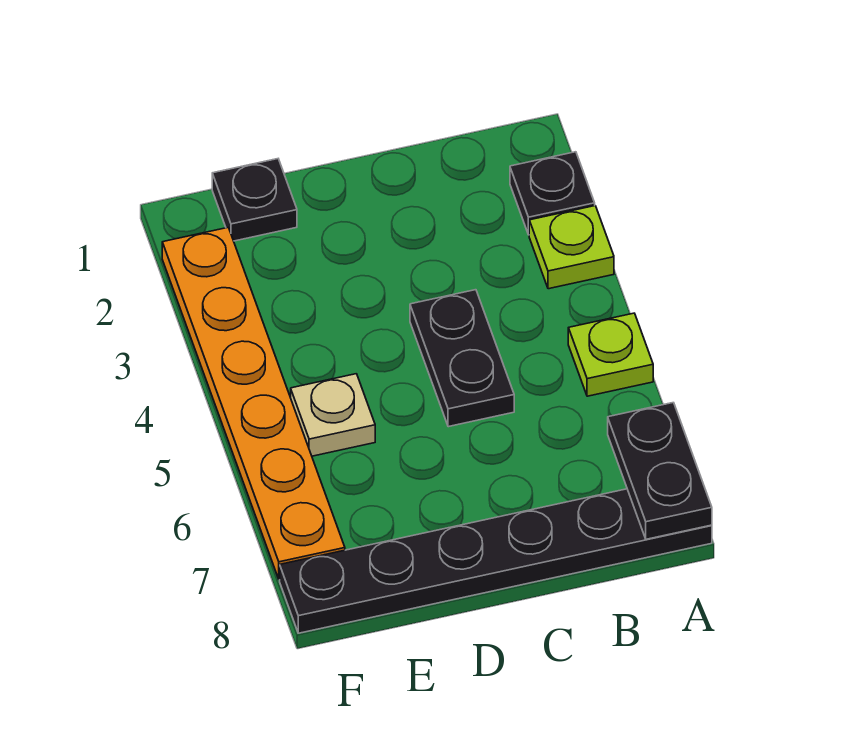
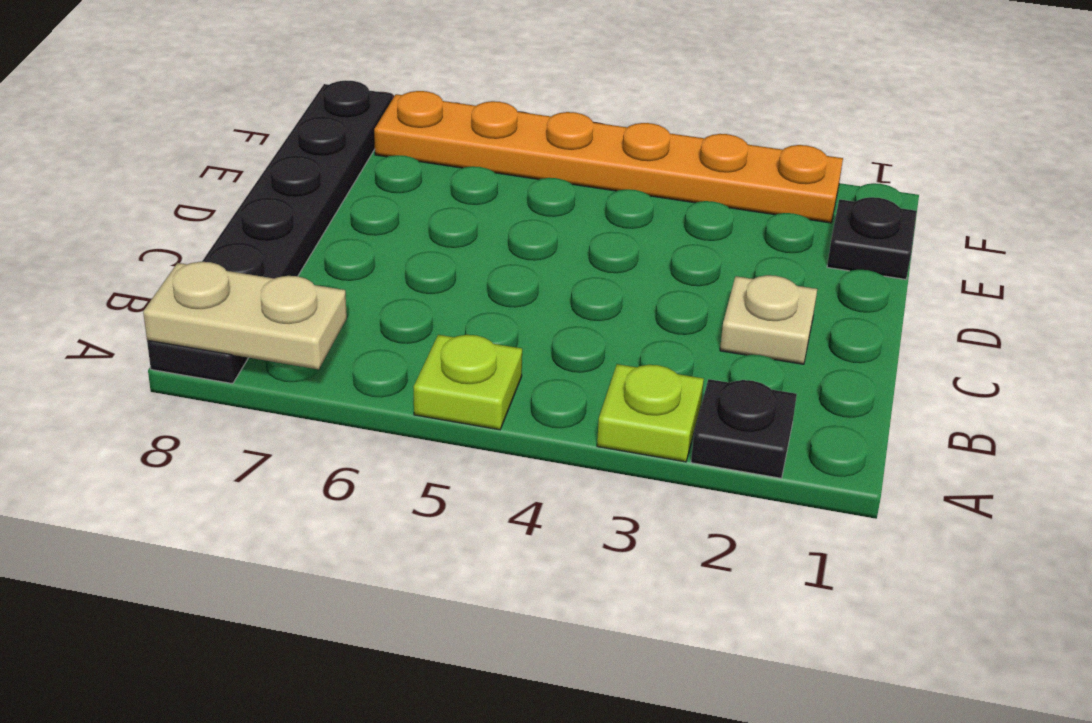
black plate A7:A8 level 2 -> tan plate A7:A8 level 2
black plate C4:C5 level 1 -> none
tan plate E5 level 1 -> tan plate C2 level 1

